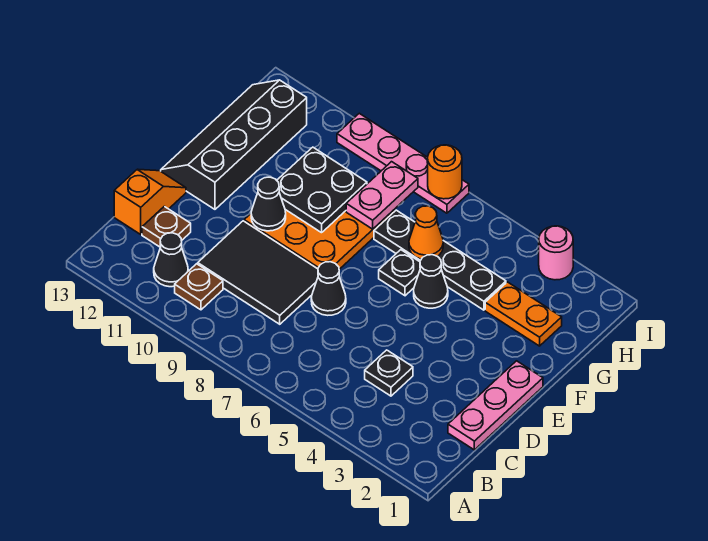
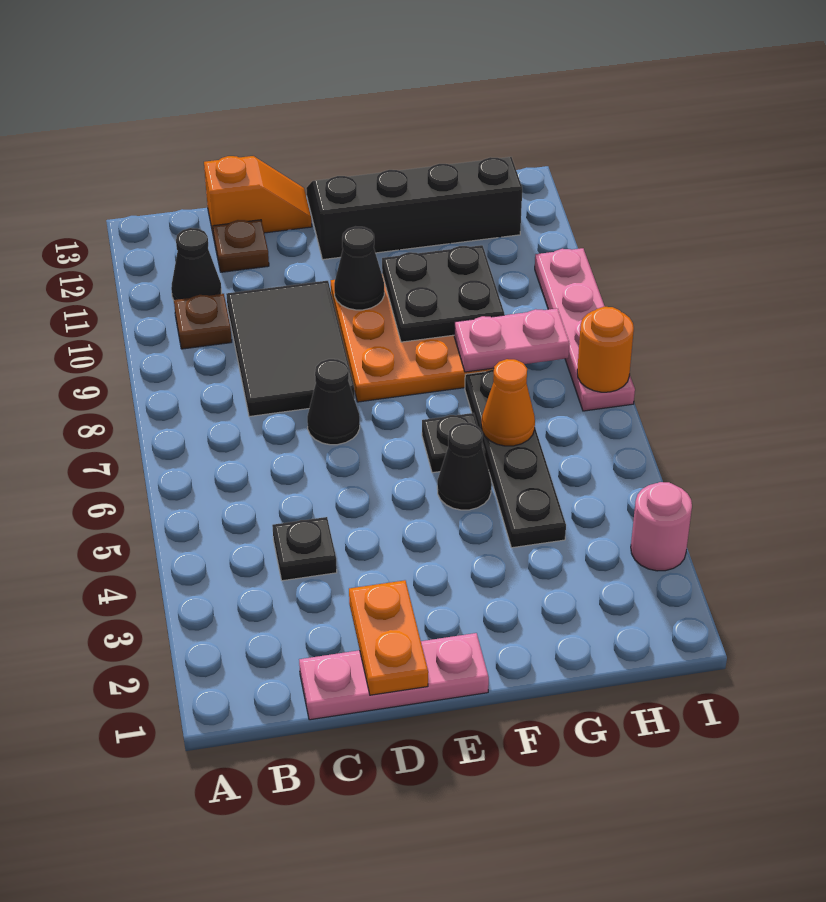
orange plate G2:G3 level 1 -> orange plate D1:D2 level 2

